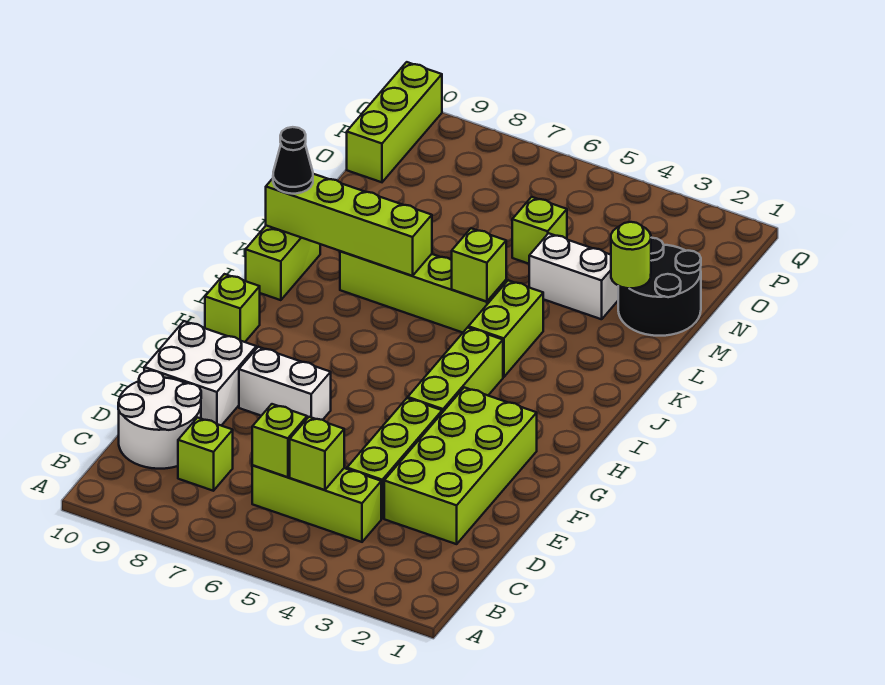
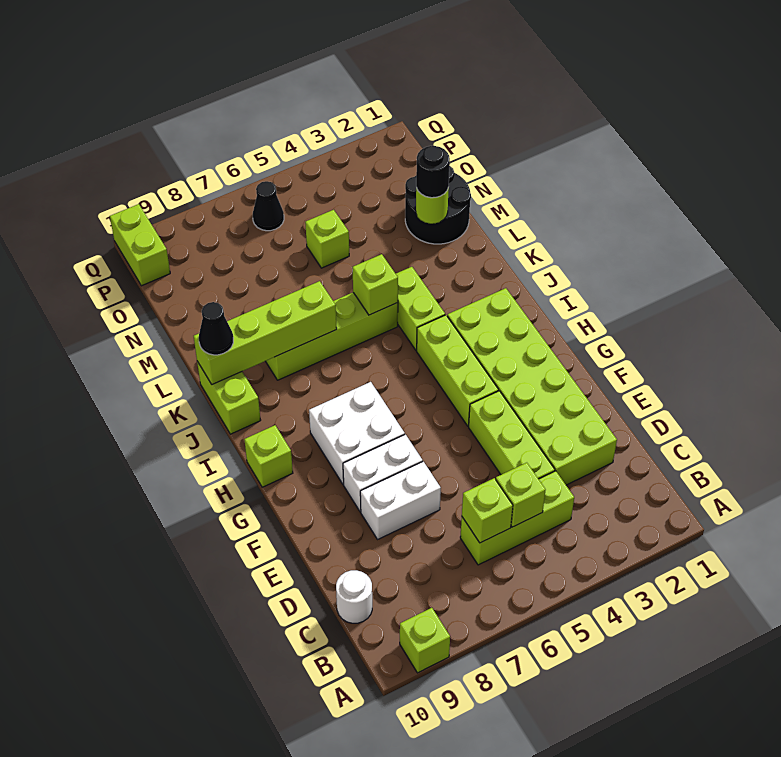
lime brick C8 level 1 -> lime brick A9 level 1
white round brick C9:D10 level 1 -> white round brick C10 level 1
lime brick D2:G3 level 1 -> lime brick D2:I3 level 1
white brick E9:F10 level 1 -> white brick G7:H8 level 1
none -> black round brick M2 level 3
white brick M3:M4 level 1 -> white brick E7:E8 level 1
lime brick O10:Q10 level 1 -> lime brick P10:Q10 level 1
none -> black cone P6 level 1

